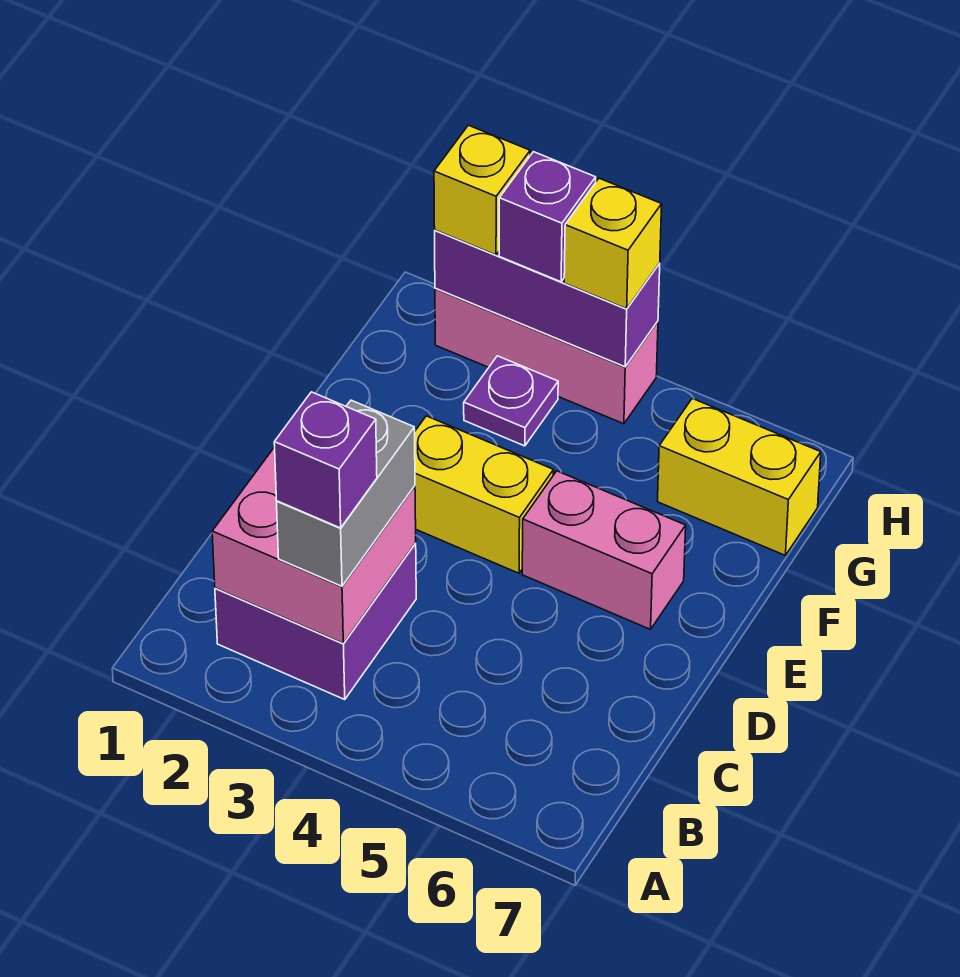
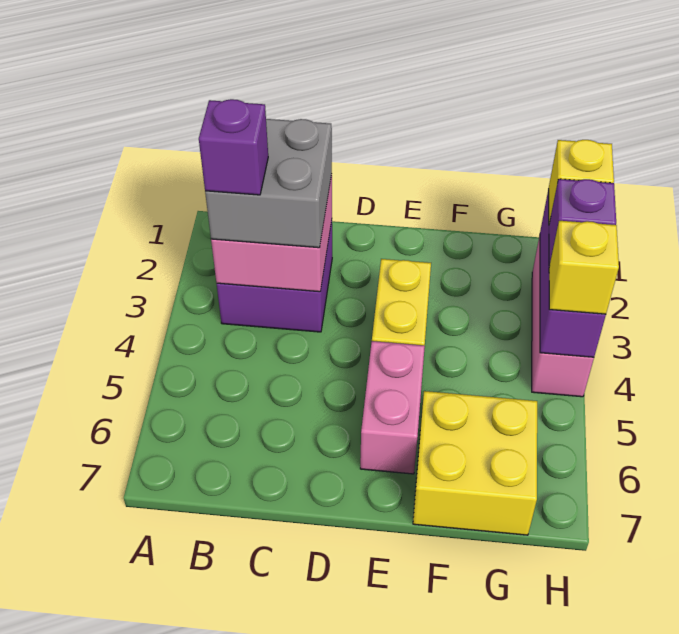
grey brick B3:C3 level 3 -> grey brick B2:C3 level 3
purple plate G3 level 1 -> none
yellow brick G6:G7 level 1 -> yellow brick F6:G7 level 1

